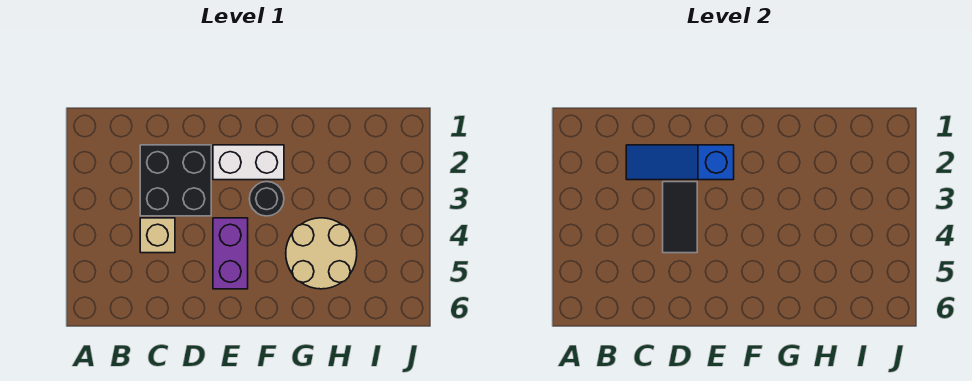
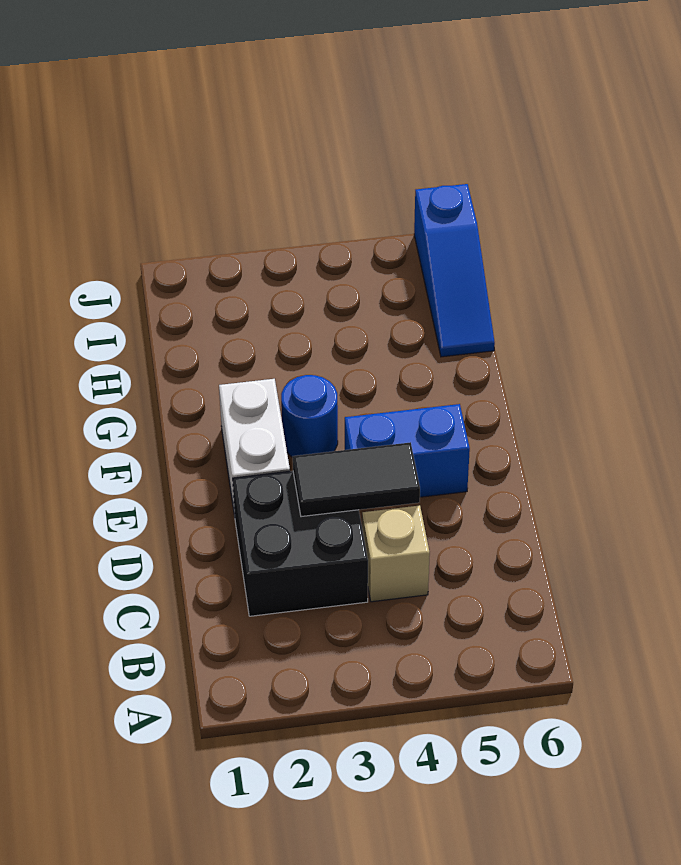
blue slope C2:E2 level 2 top E -> blue slope H6:J6 level 1 top J
purple brick E4:E5 level 1 -> blue brick E4:E5 level 1
black round brick F3 level 1 -> blue round brick F3 level 1
tan round brick G4:H5 level 1 -> none

